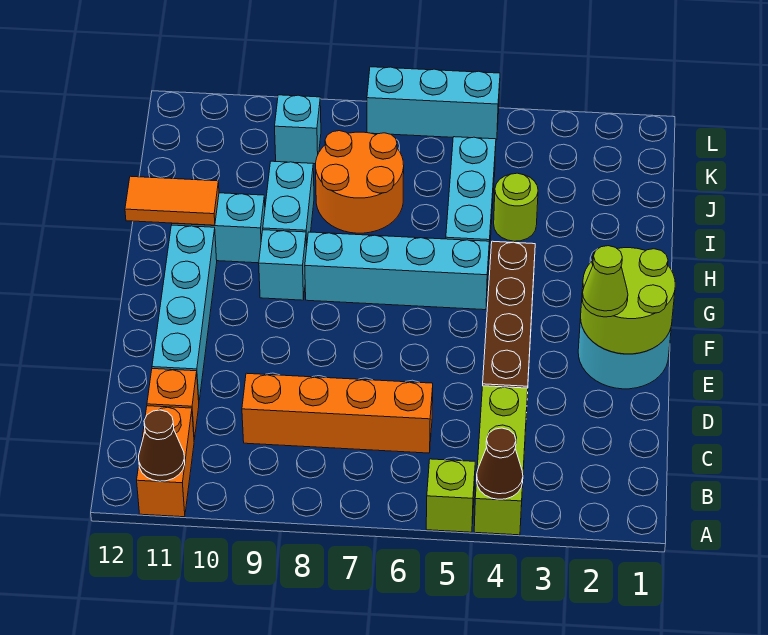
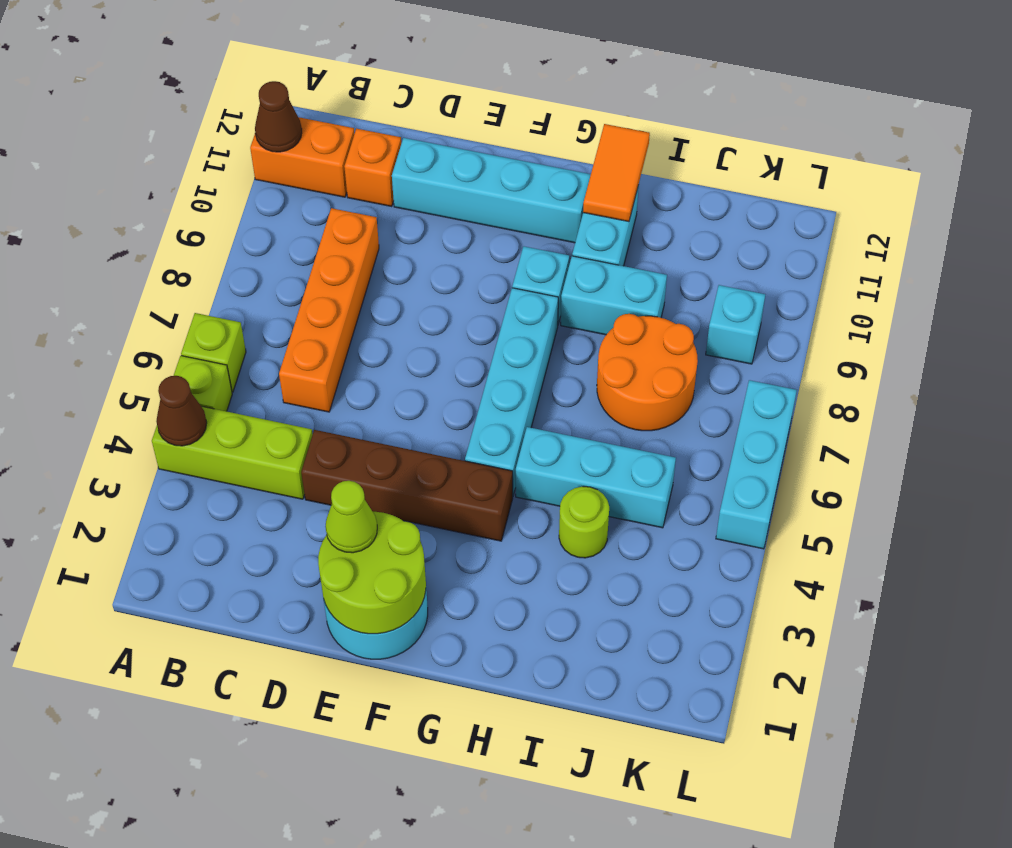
none -> lime brick A6 level 1

